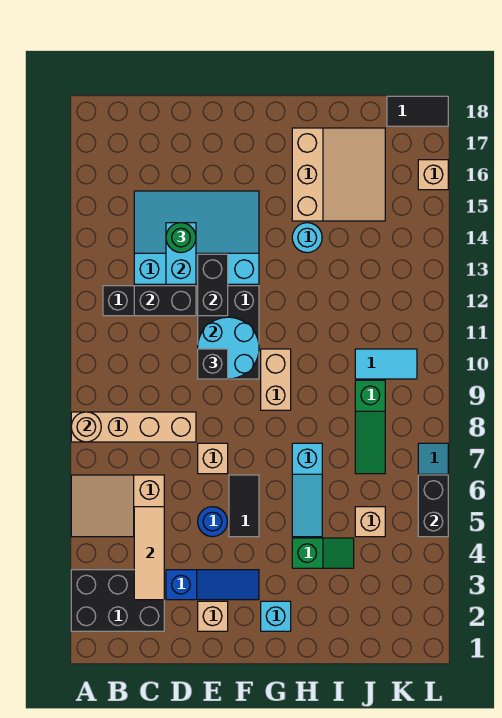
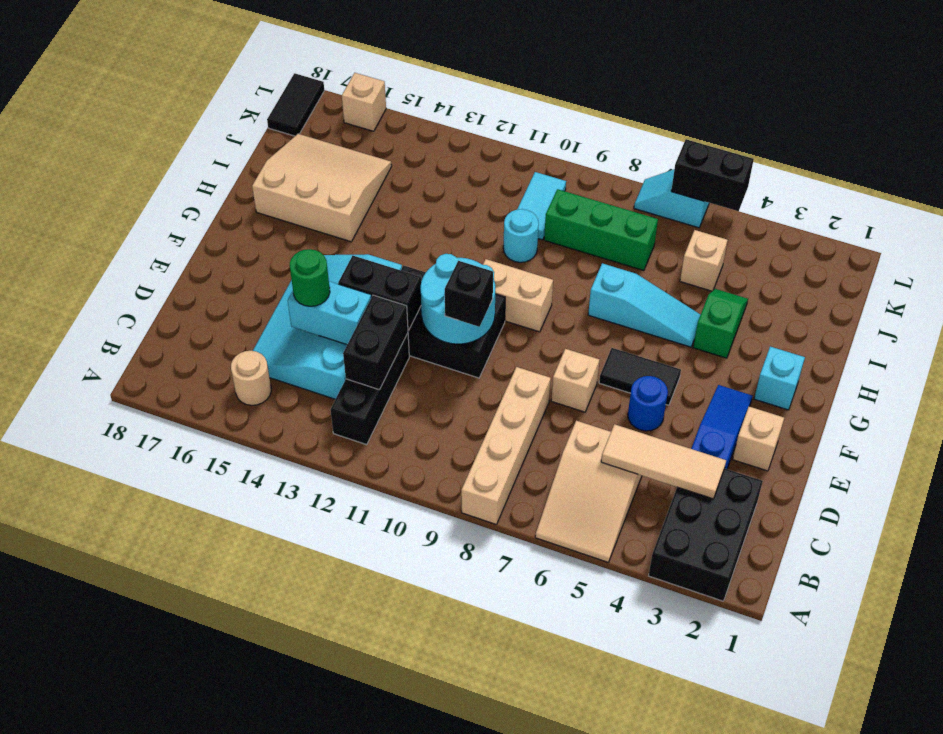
tan round brick A8 level 2 -> tan round brick B15 level 1
cyan round brick H14 level 1 -> cyan round brick I10 level 1
green slope J7:J9 level 1 top 9 -> green brick J7:J9 level 1

